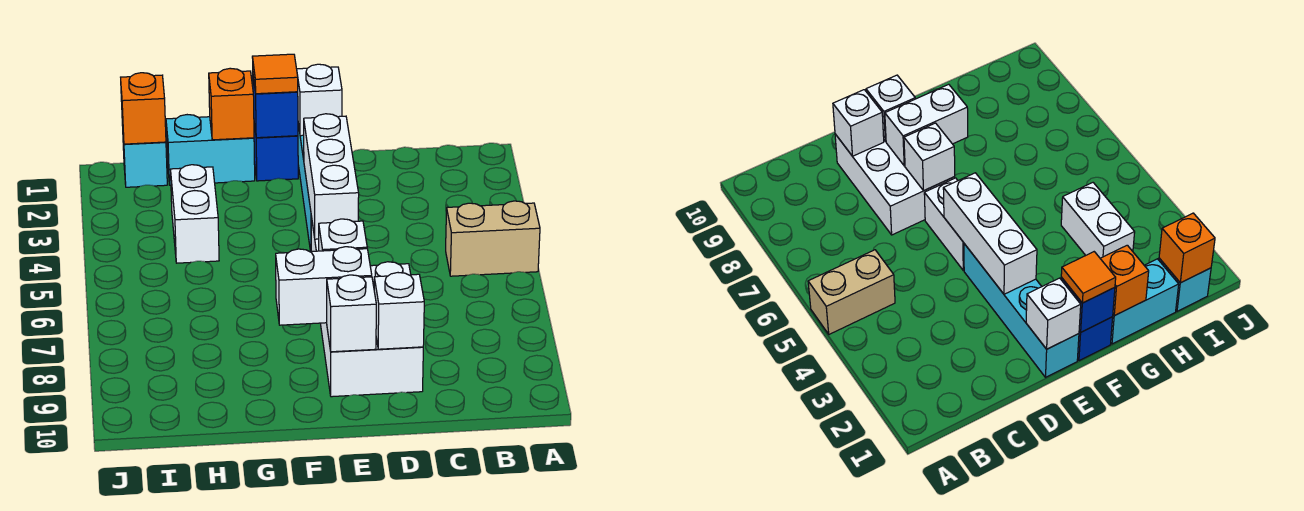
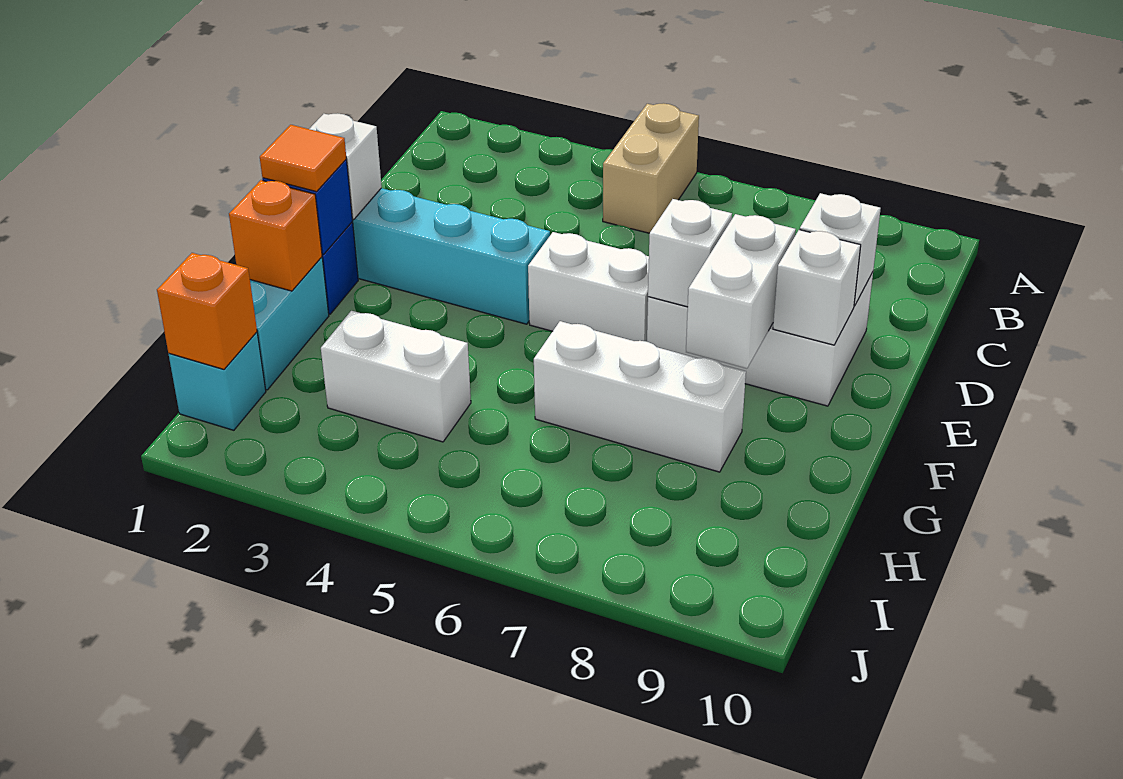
white brick E3:E5 level 2 -> white brick G6:G8 level 1

